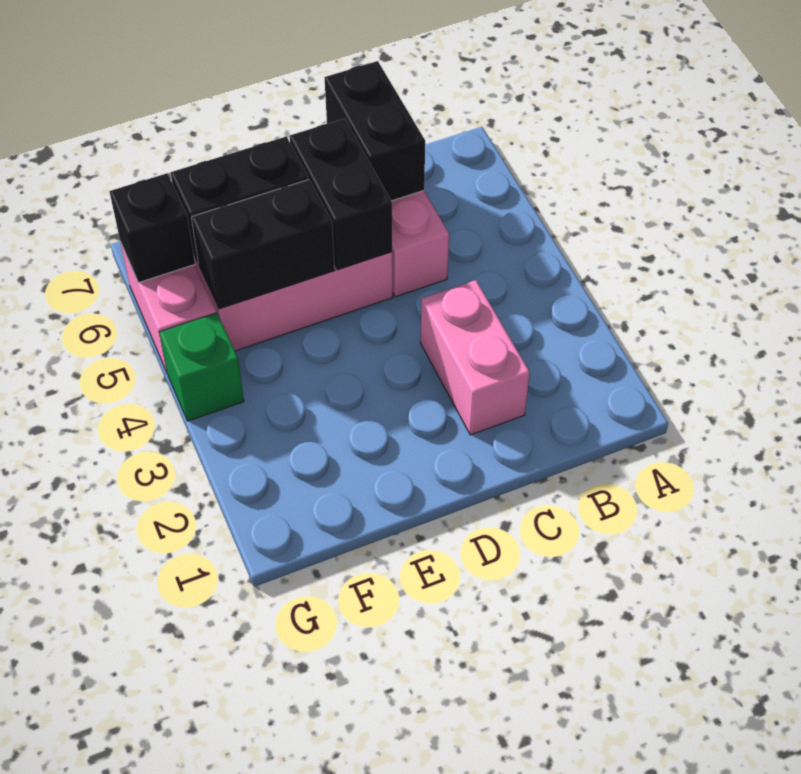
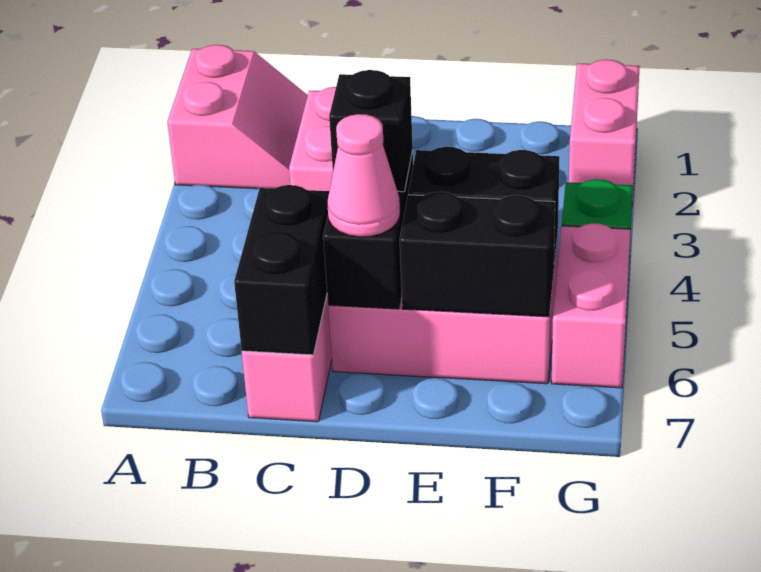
none -> pink slope A1:B2 level 1 top A
none -> pink cone D6 level 3
none -> pink brick G1:G2 level 1
black brick G6 level 2 -> black brick D5 level 3

